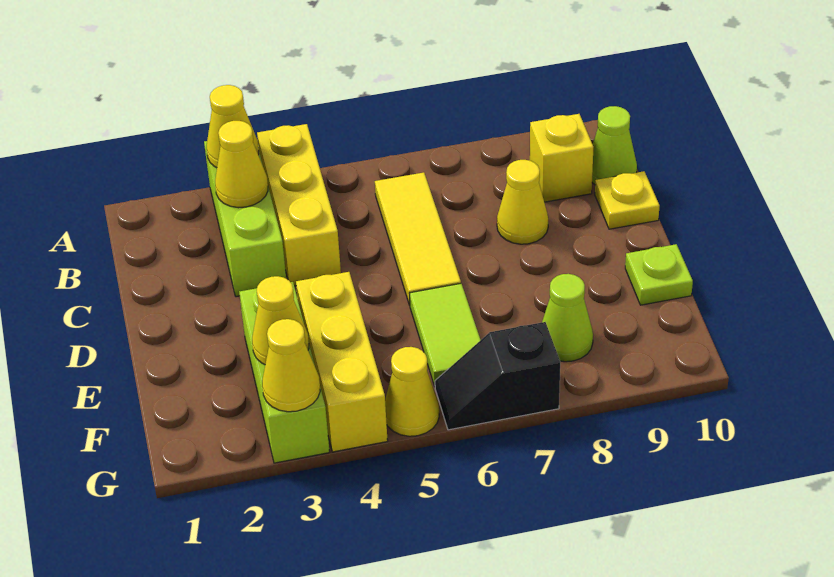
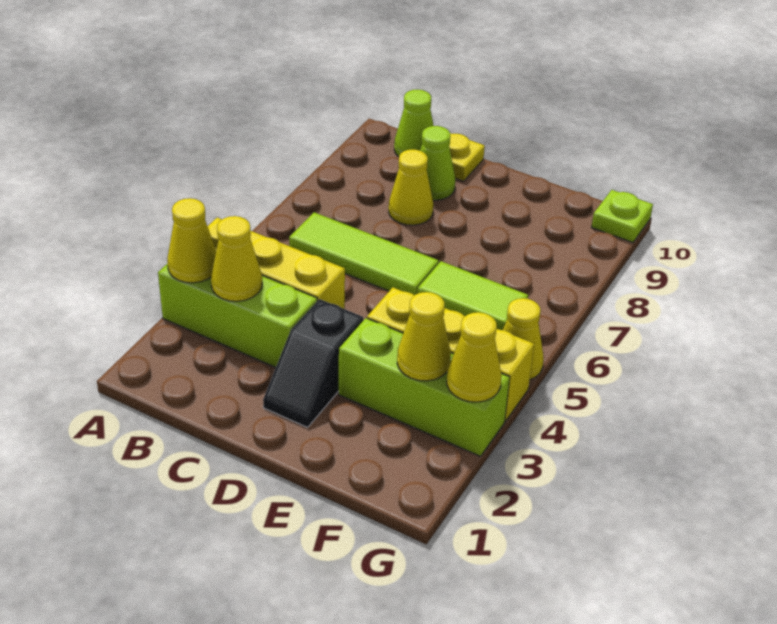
yellow tile B6:D6 level 1 -> lime tile B6:D6 level 1
yellow brick B9 level 1 -> none
lime plate E10 level 1 -> lime plate G10 level 1
lime cone F8 level 1 -> lime cone C9 level 1
black slope G6:G7 level 1 top 7 -> black slope D2:D3 level 1 top 3

